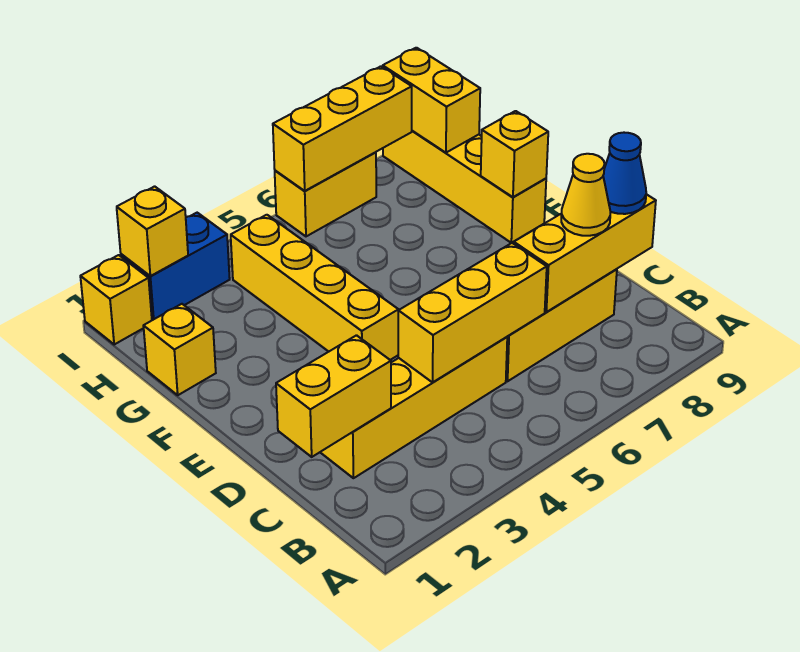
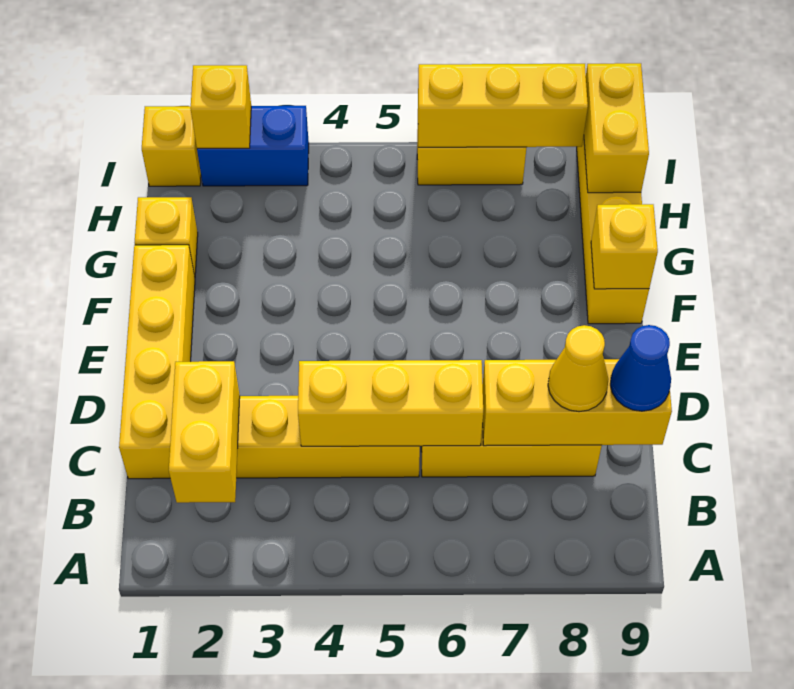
yellow brick C1:C2 level 2 -> yellow brick B2:C2 level 2
yellow brick E4:H4 level 1 -> yellow brick C1:F1 level 1

